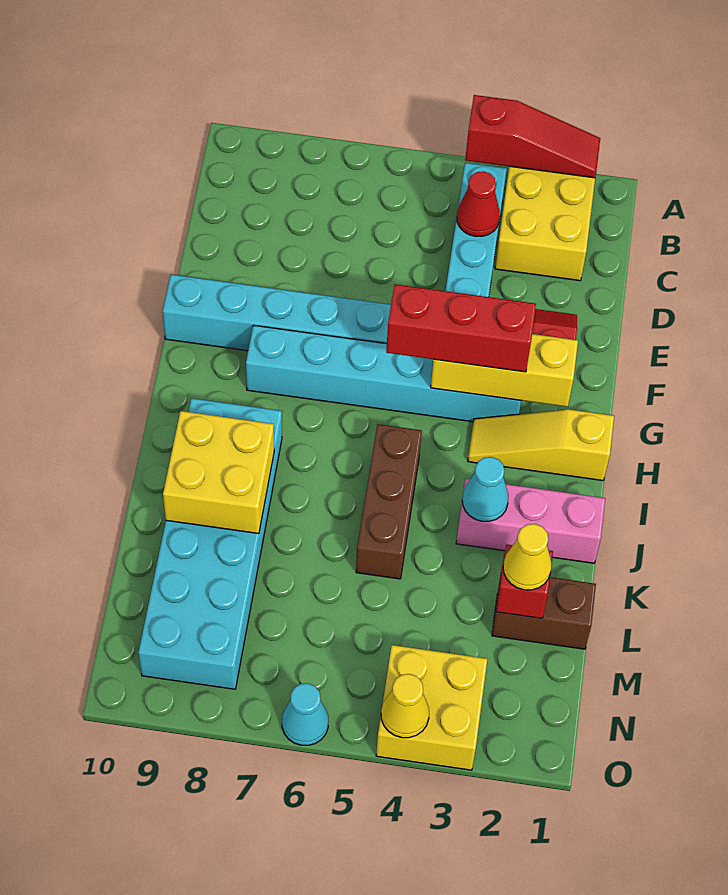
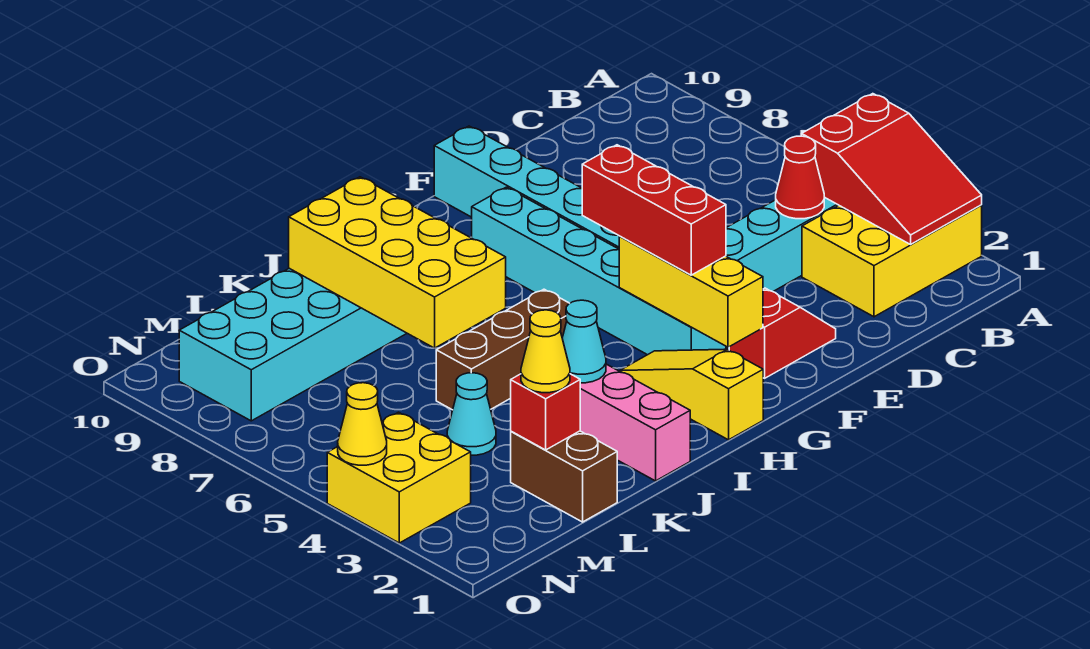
red slope A2:A4 level 2 top 4 -> red slope A2:B4 level 2 top 4
yellow brick J8:K9 level 2 -> yellow brick J6:K9 level 2
cyan cone O6 level 1 -> cyan cone L4 level 1

